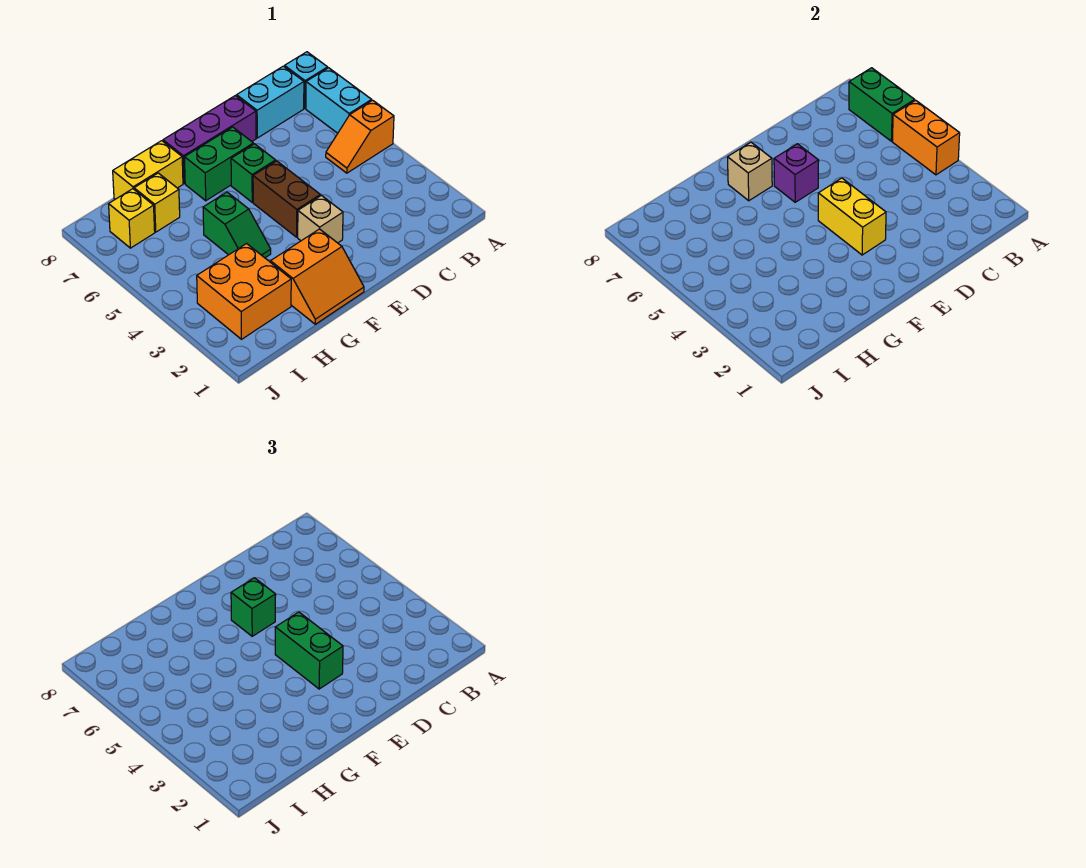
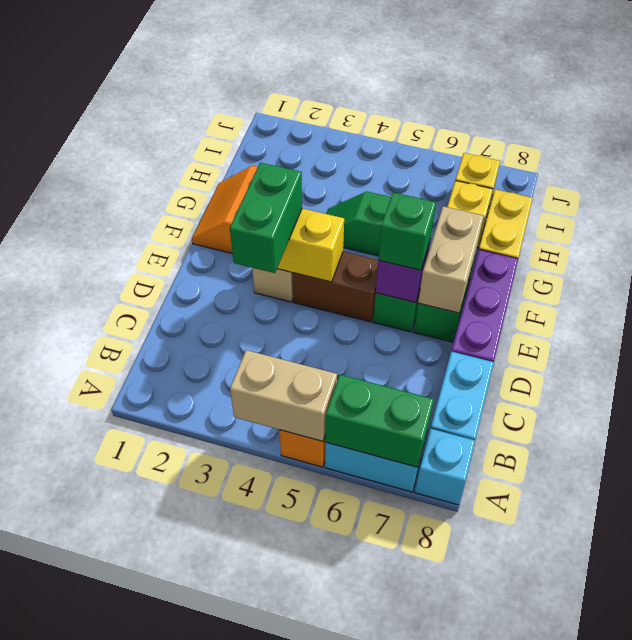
orange brick A4:A5 level 2 -> tan brick A4:A5 level 2
green brick E3:E4 level 3 -> green brick D3:E3 level 3
tan brick F7 level 2 -> tan brick E7:F7 level 2
orange brick H2:I3 level 1 -> none

